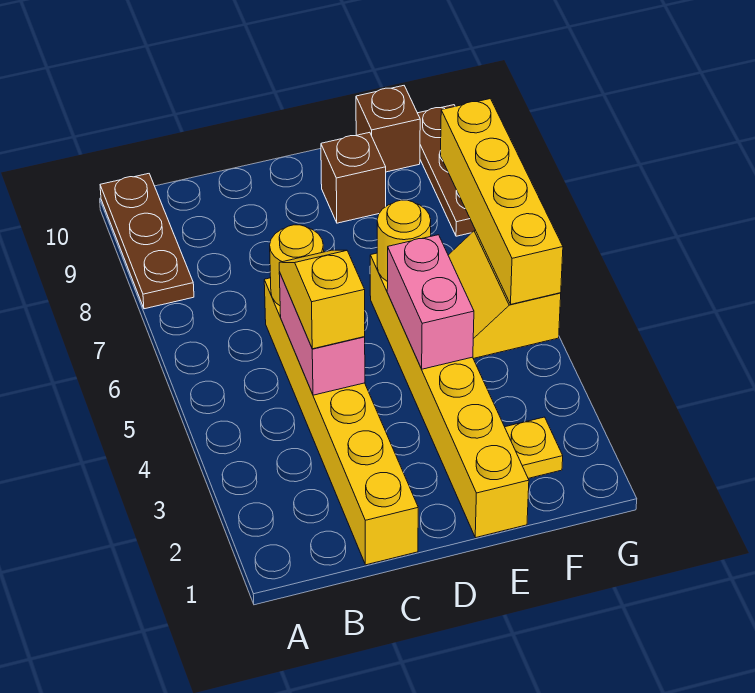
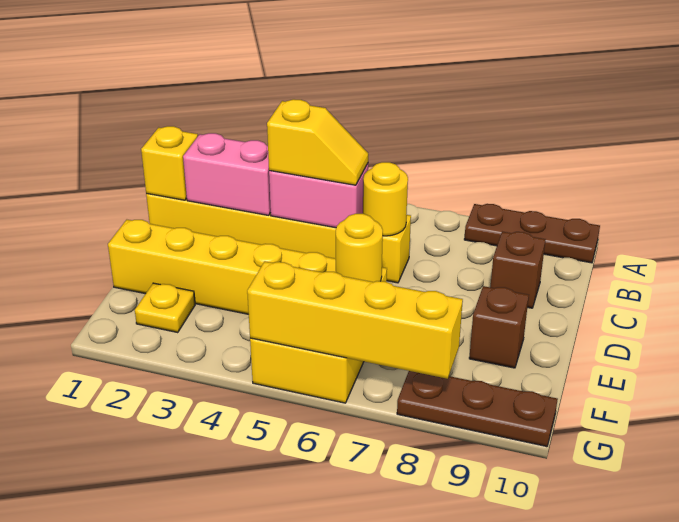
none -> yellow brick C1 level 2
pink brick E4:E5 level 2 -> pink brick C2:C3 level 2
brown brick F10 level 1 -> brown brick C9 level 1

